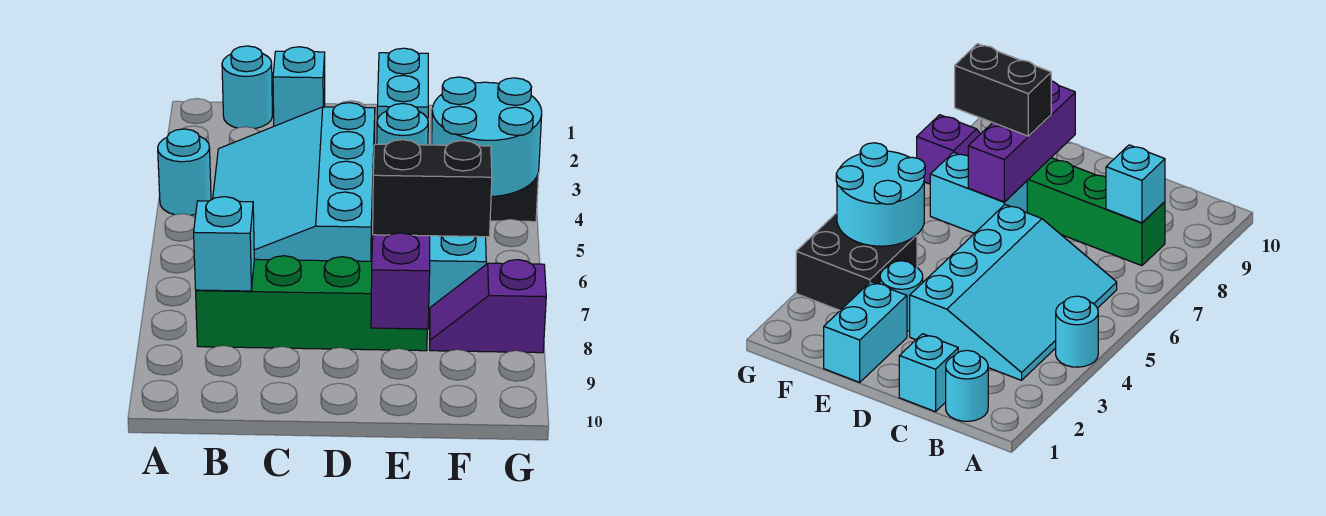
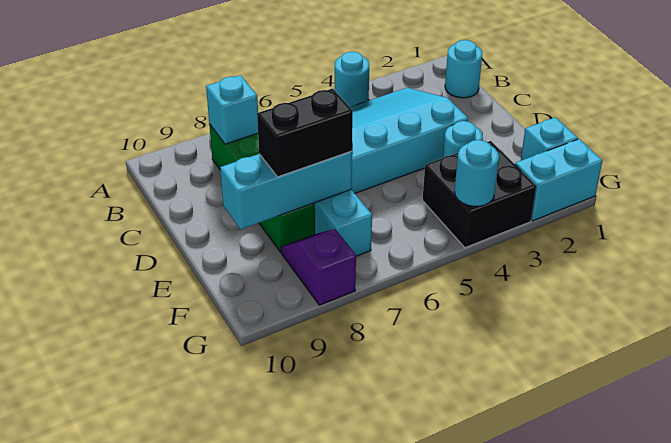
cyan brick C1 level 1 -> cyan brick F1 level 1
cyan brick E1:E2 level 1 -> cyan brick G1:G2 level 1
purple brick E7:E9 level 2 -> cyan brick E7:E9 level 2
black brick E8:F8 level 3 -> black brick E7:E8 level 3
cyan round brick F4:G5 level 2 -> cyan round brick G4 level 2

